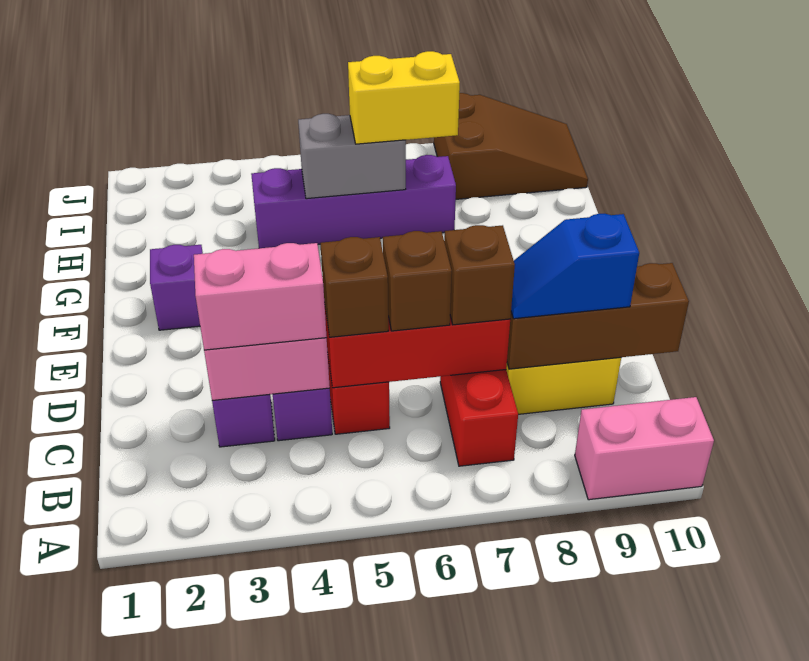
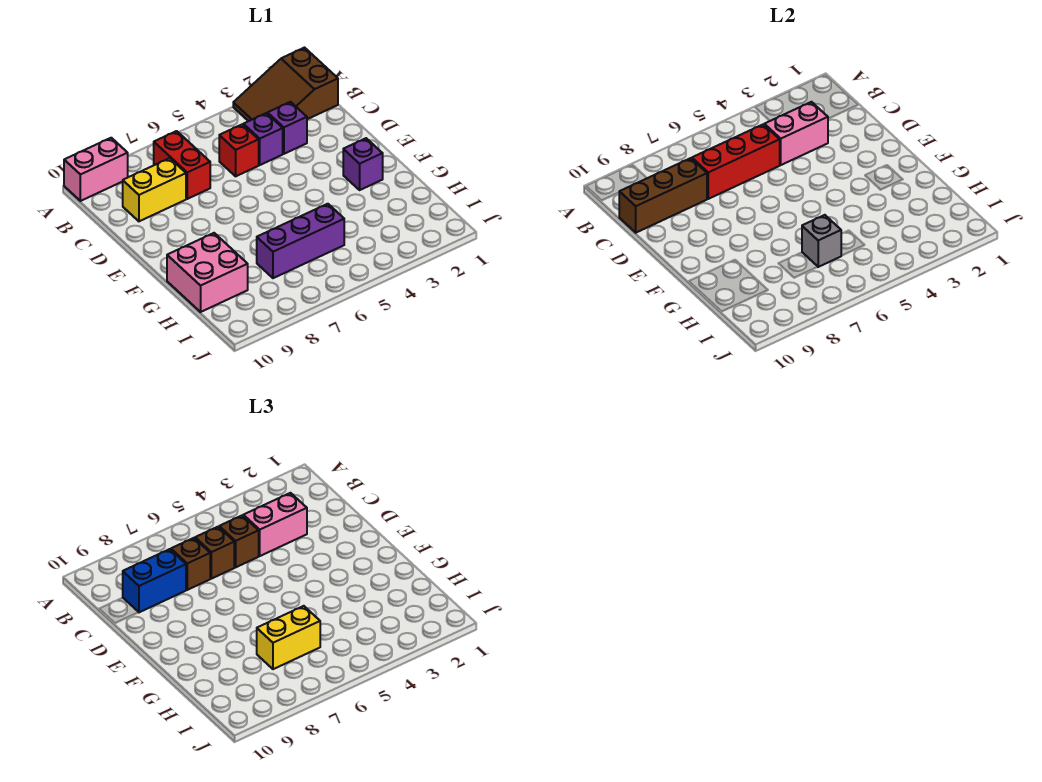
blue slope C8:C9 level 3 top 9 -> blue brick C8:C9 level 3
none -> pink brick G9:H10 level 1
purple brick H4:H7 level 1 -> purple brick H5:H7 level 1
grey brick H5:H6 level 2 -> grey brick H6 level 2
brown slope I8:J10 level 1 top 8 -> brown slope A1:B3 level 1 top 1

